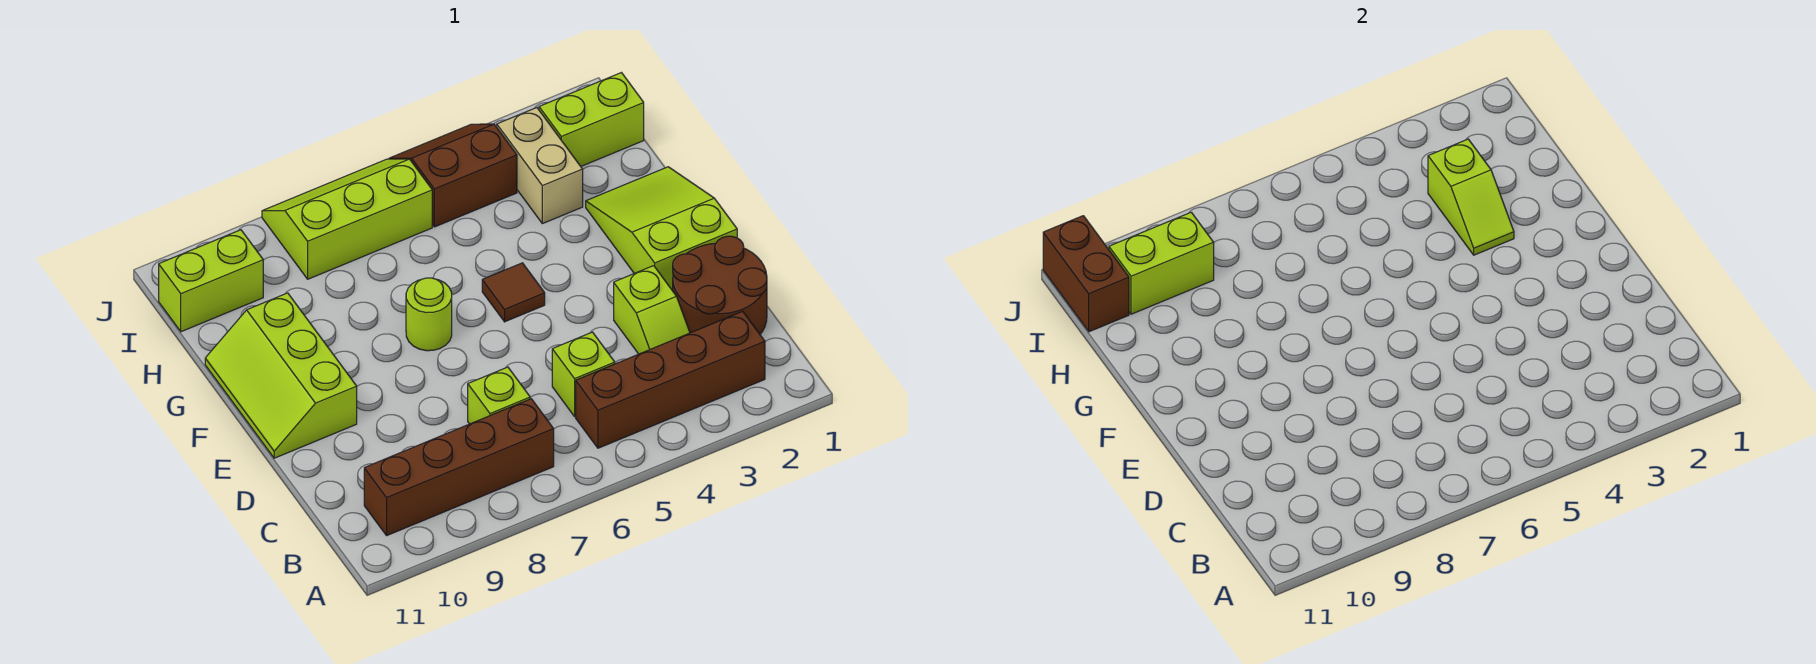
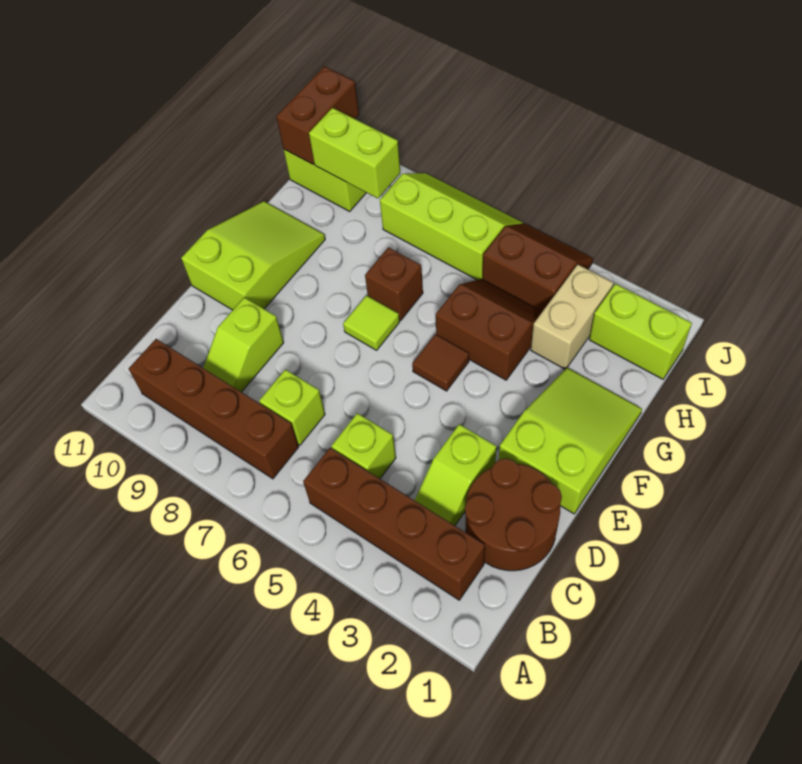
lime slope E10:G11 level 1 top 10 -> lime slope E10:G11 level 1 top E
lime round brick F7 level 1 -> lime tile F7 level 1
lime slope G3:H3 level 2 top H -> lime slope C9:D9 level 1 top D
none -> brown slope G4:H5 level 1 top G
none -> brown brick G7 level 1

